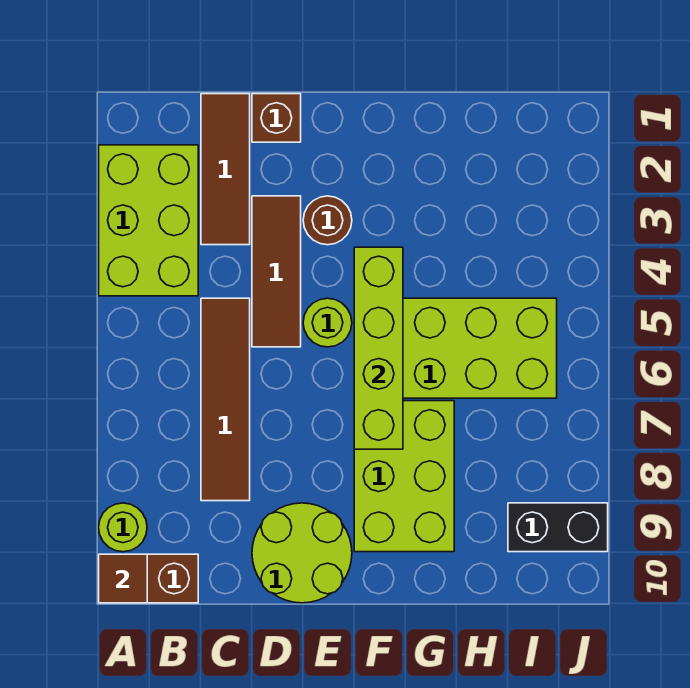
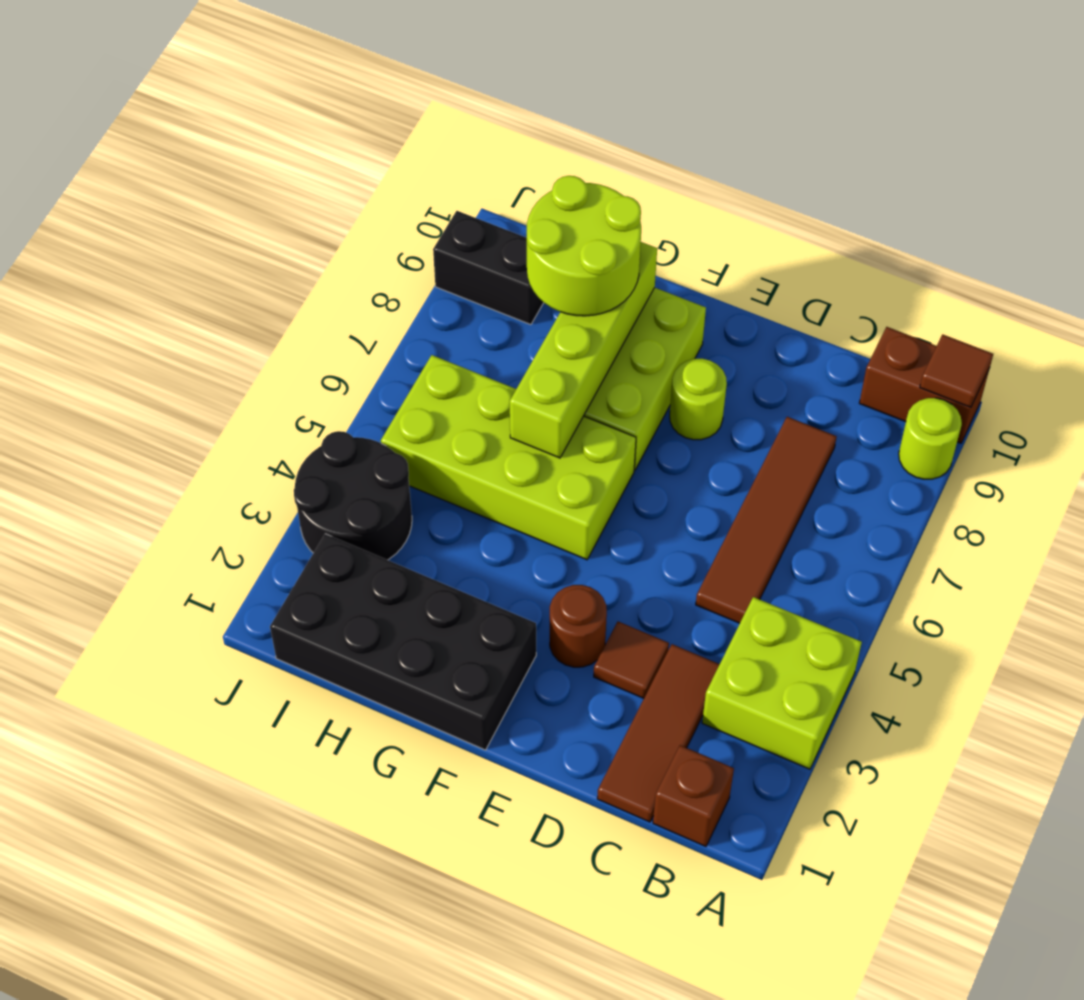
lime brick A2:B4 level 1 -> lime brick A3:B4 level 1
brown brick D1 level 1 -> brown brick B1 level 1
brown tile D3:D5 level 1 -> brown tile D3 level 1
lime round brick D9:E10 level 1 -> lime round brick G8:H9 level 3
lime round brick E5 level 1 -> lime round brick E8 level 1
none -> black brick F1:I2 level 1
lime brick F4:F7 level 2 -> lime brick G6:G9 level 2
none -> black round brick I3:J4 level 1

